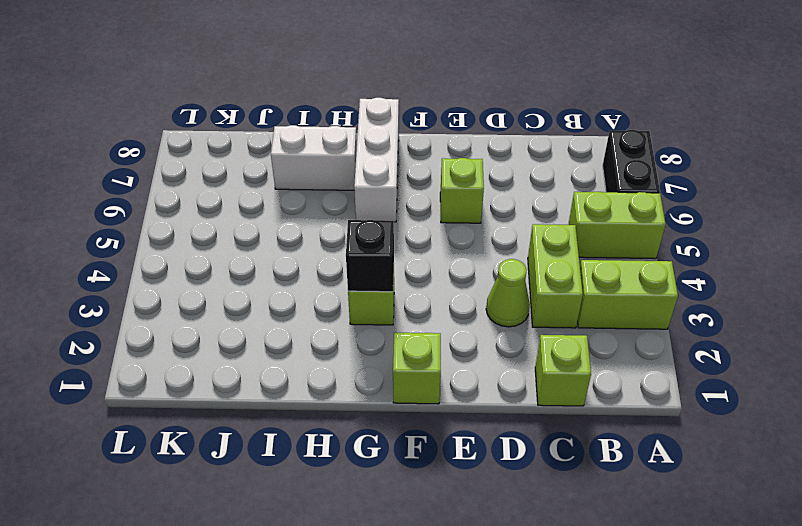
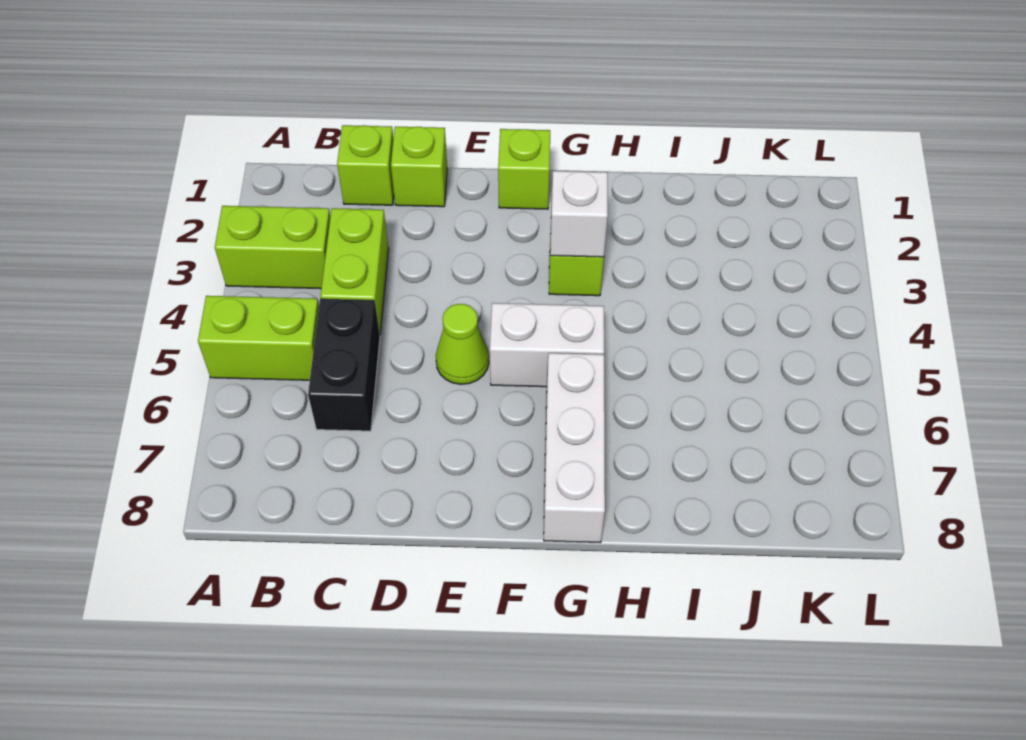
black brick A6:A7 level 1 -> black brick C5:C6 level 1
lime cone D3 level 1 -> lime cone E5 level 1
lime brick E6 level 1 -> lime brick D1 level 1
black brick G3 level 2 -> white brick G3 level 2
white brick H7:I7 level 1 -> white brick F5:G5 level 1

